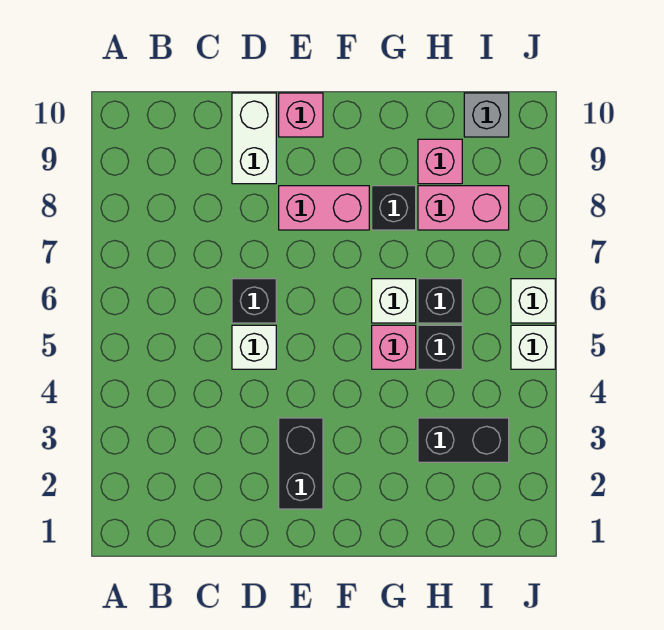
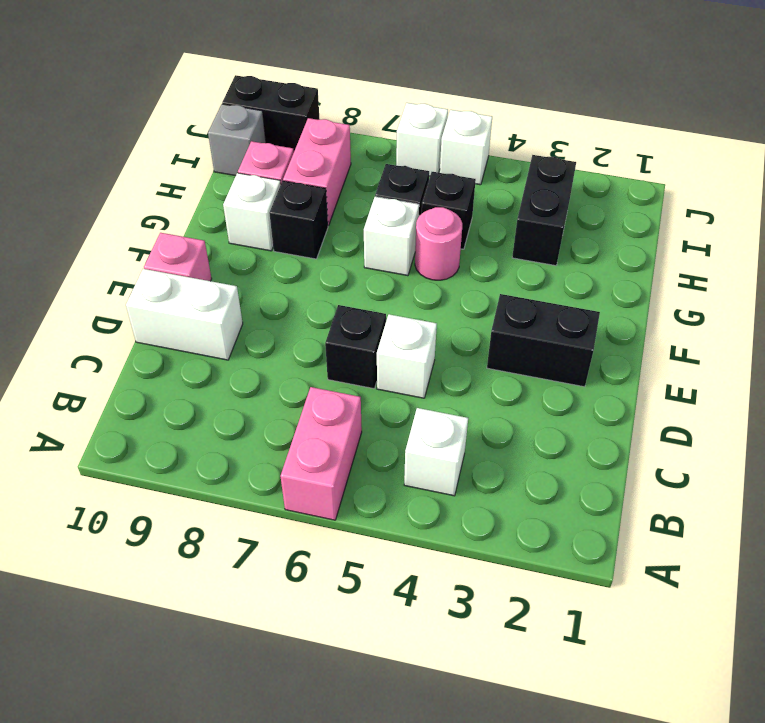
none -> white brick B4 level 1
pink brick E8:F8 level 1 -> pink brick A6:B6 level 1
pink brick G5 level 1 -> pink round brick G5 level 1
none -> white brick G9 level 1
none -> black brick J9:J10 level 1

